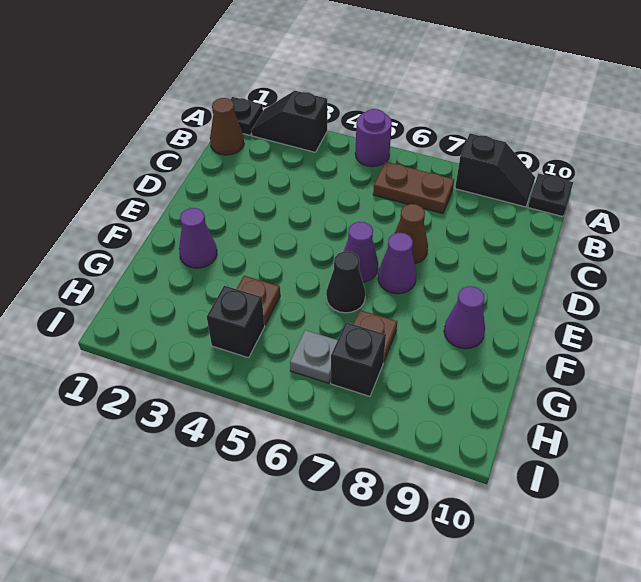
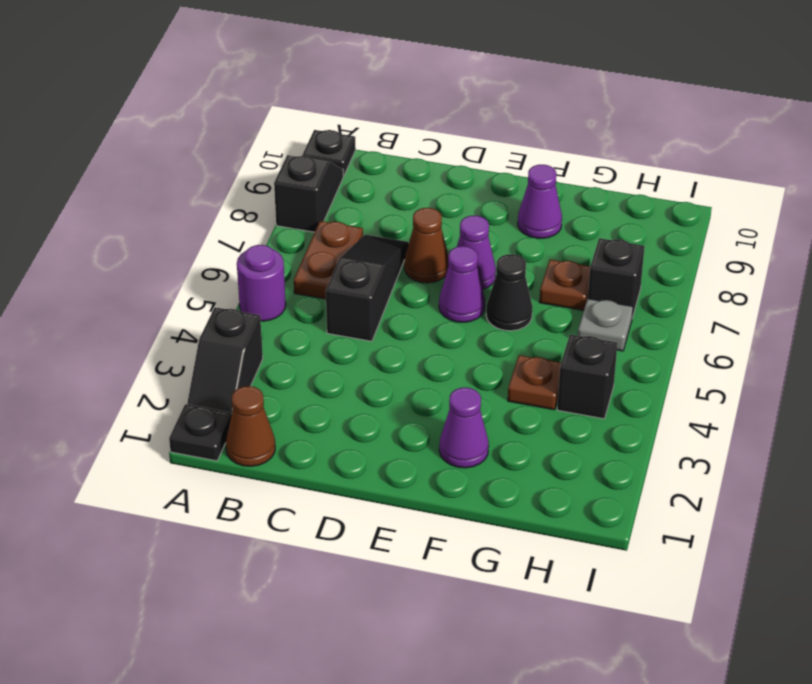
none -> black slope C5:C7 level 1 top 5

